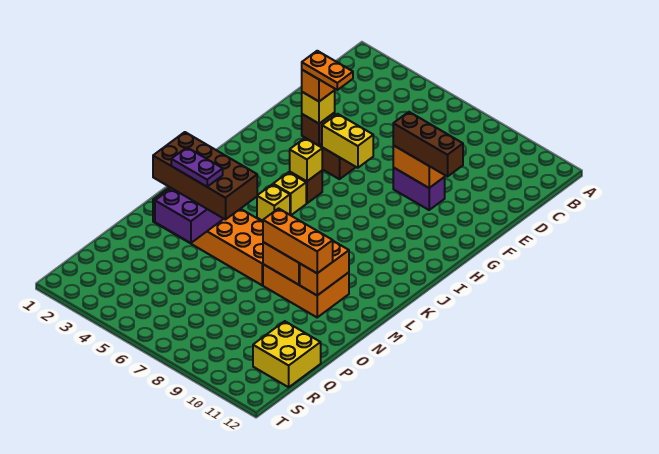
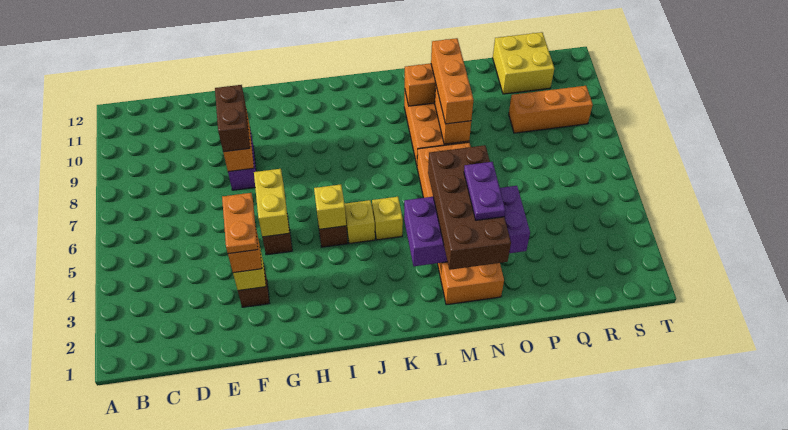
brown brick F8:F10 level 3 -> brown brick F8:F9 level 3
none -> orange brick Q9:S9 level 1

